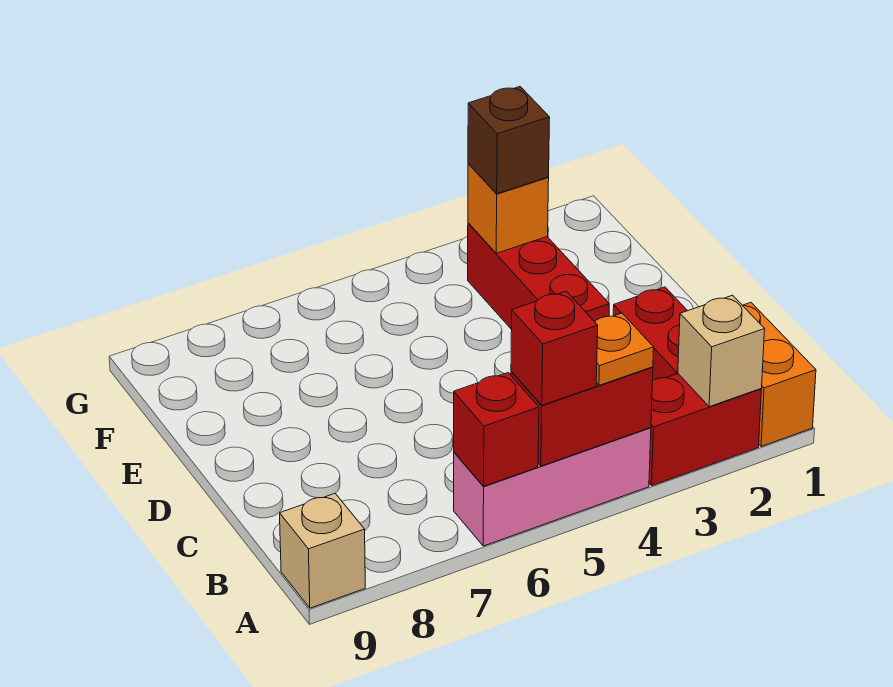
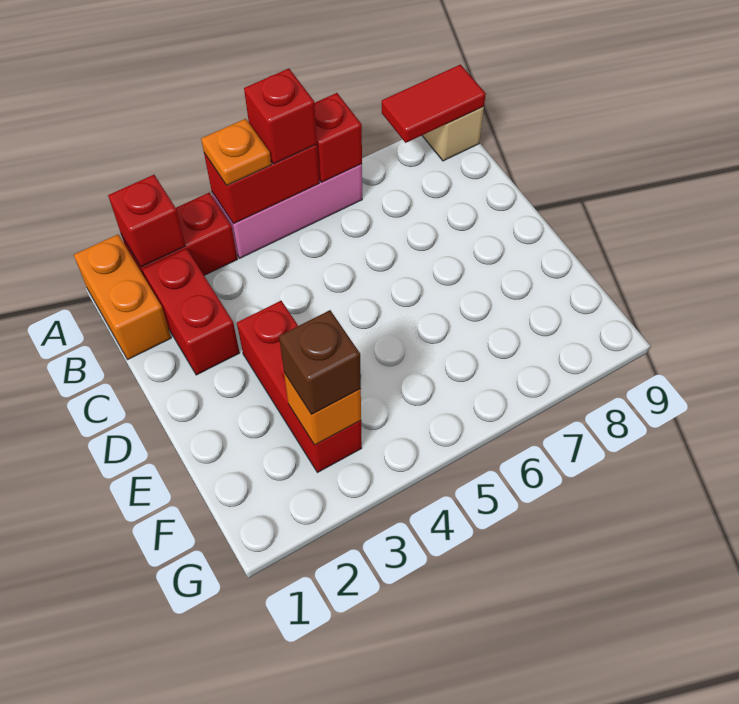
tan brick A2 level 2 -> red brick A2 level 2
none -> red tile A8:A9 level 2

